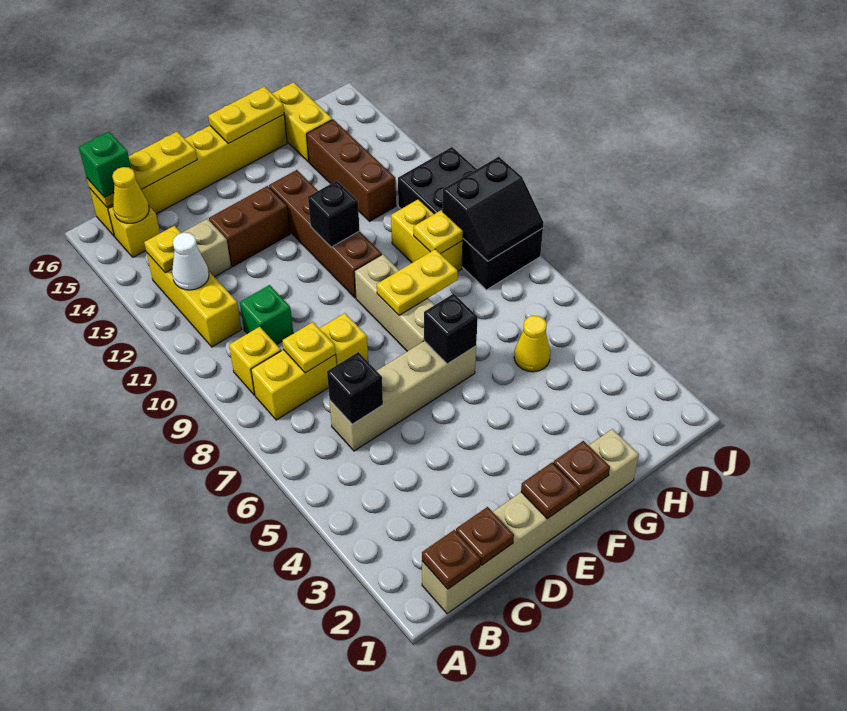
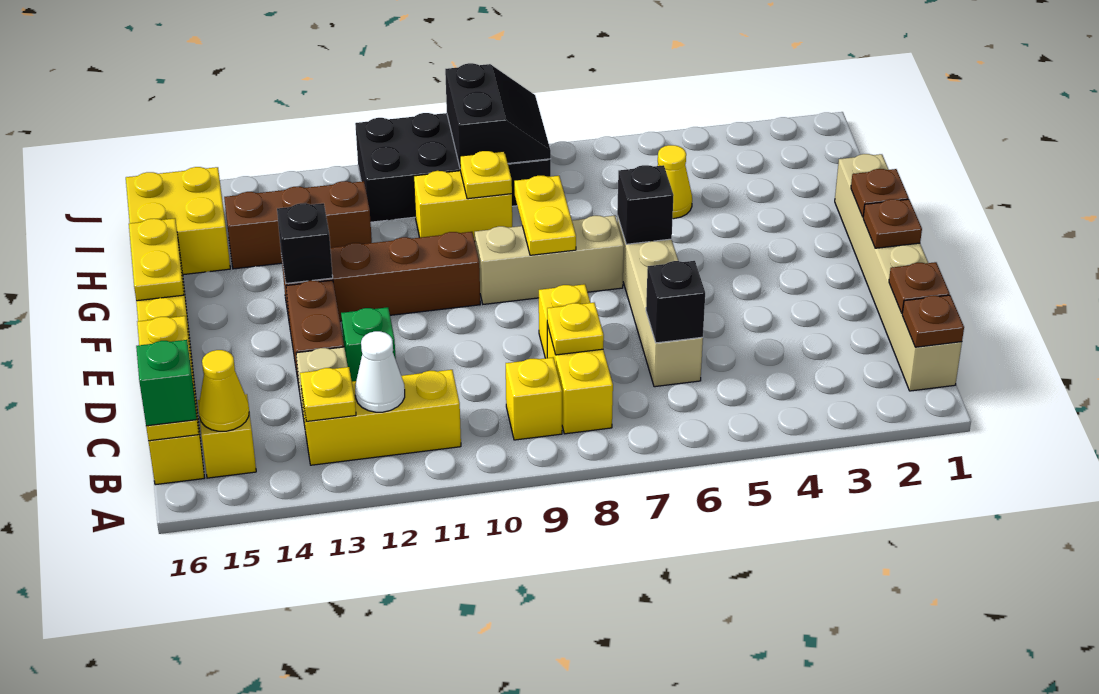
green brick C10 level 1 -> green brick D12 level 1
black brick F11 level 2 -> black brick F13 level 2
yellow brick H15:H16 level 1 -> yellow brick H15:I16 level 1

